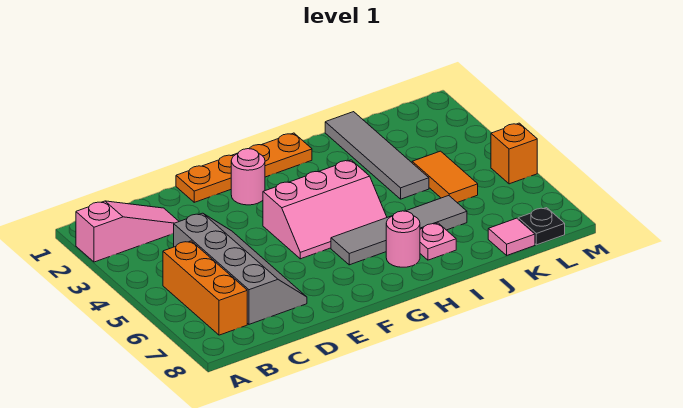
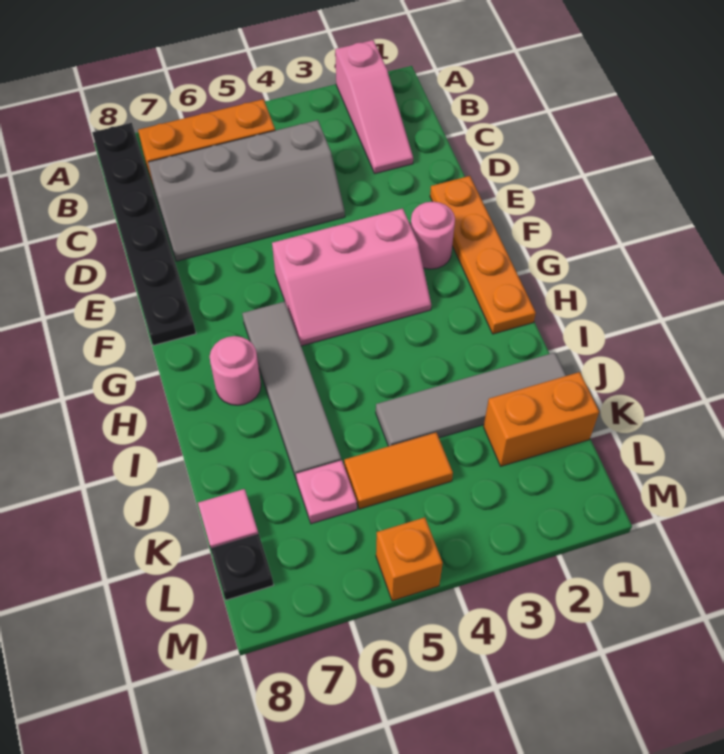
none -> black plate A8:F8 level 1
pink slope F4:H5 level 1 top 4 -> pink slope F3:G5 level 1 top F
pink plate I7 level 1 -> pink plate K6 level 1
none -> orange brick K1:K2 level 1

